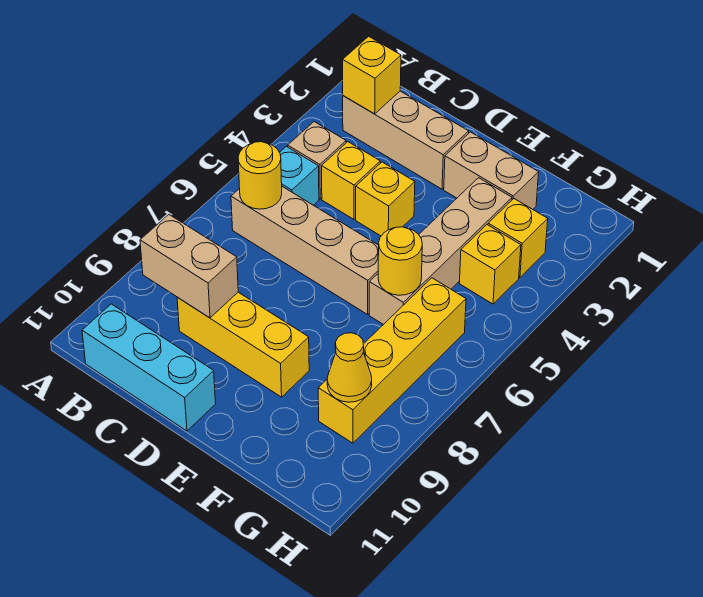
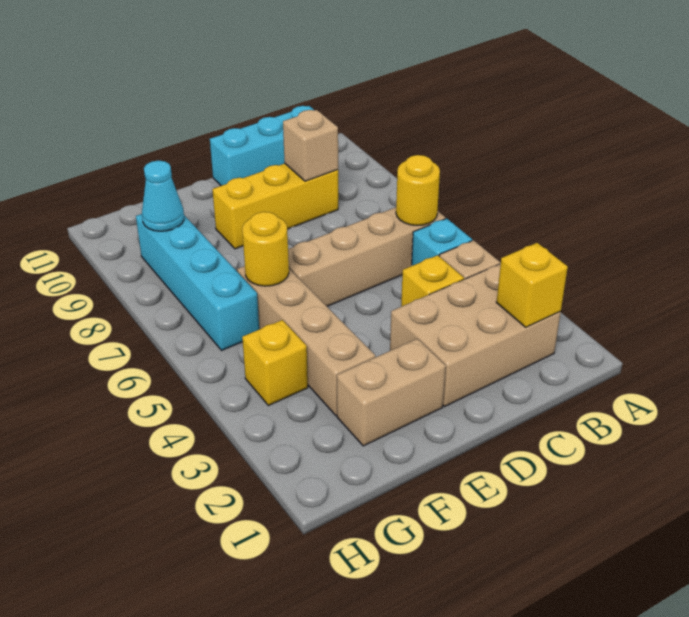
tan brick B2:D2 level 1 -> tan brick B2:D3 level 1
tan brick B9:C9 level 2 -> tan brick C9 level 2
yellow brick D4 level 1 -> none
yellow brick G3 level 1 -> none
yellow brick G6:G9 level 1 -> cyan brick G6:G9 level 1
yellow cone G9 level 2 -> cyan cone G9 level 2

